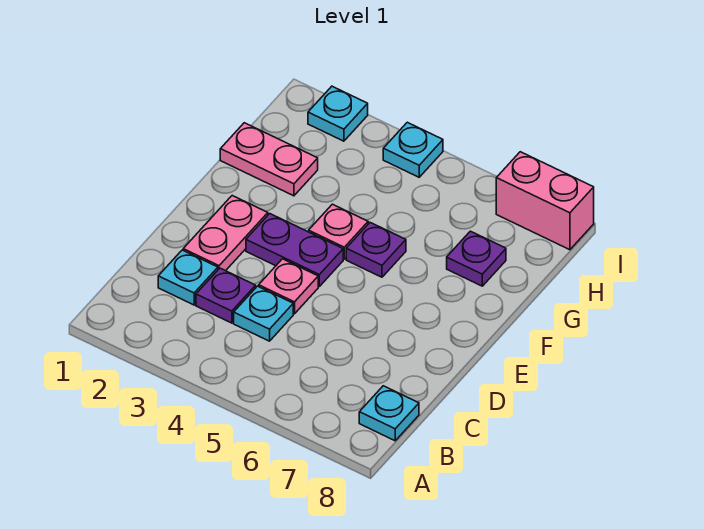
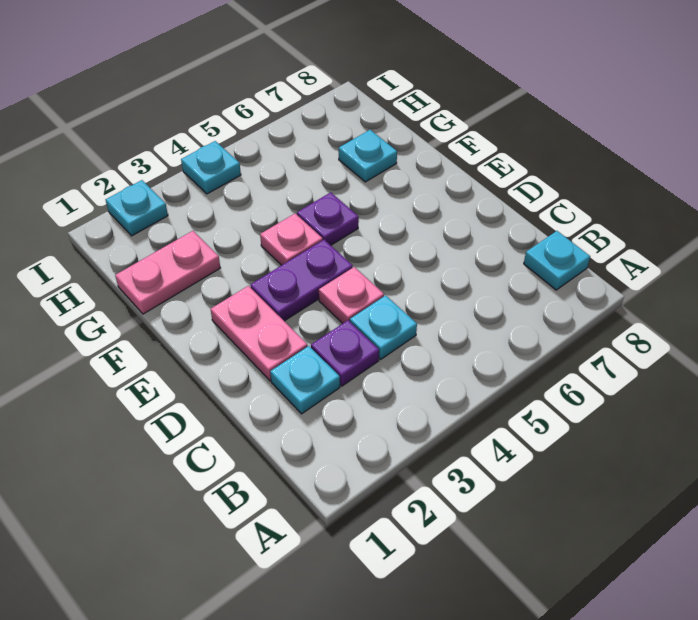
purple plate G7 level 1 -> cyan plate G7 level 1
pink brick I7:I8 level 1 -> none

